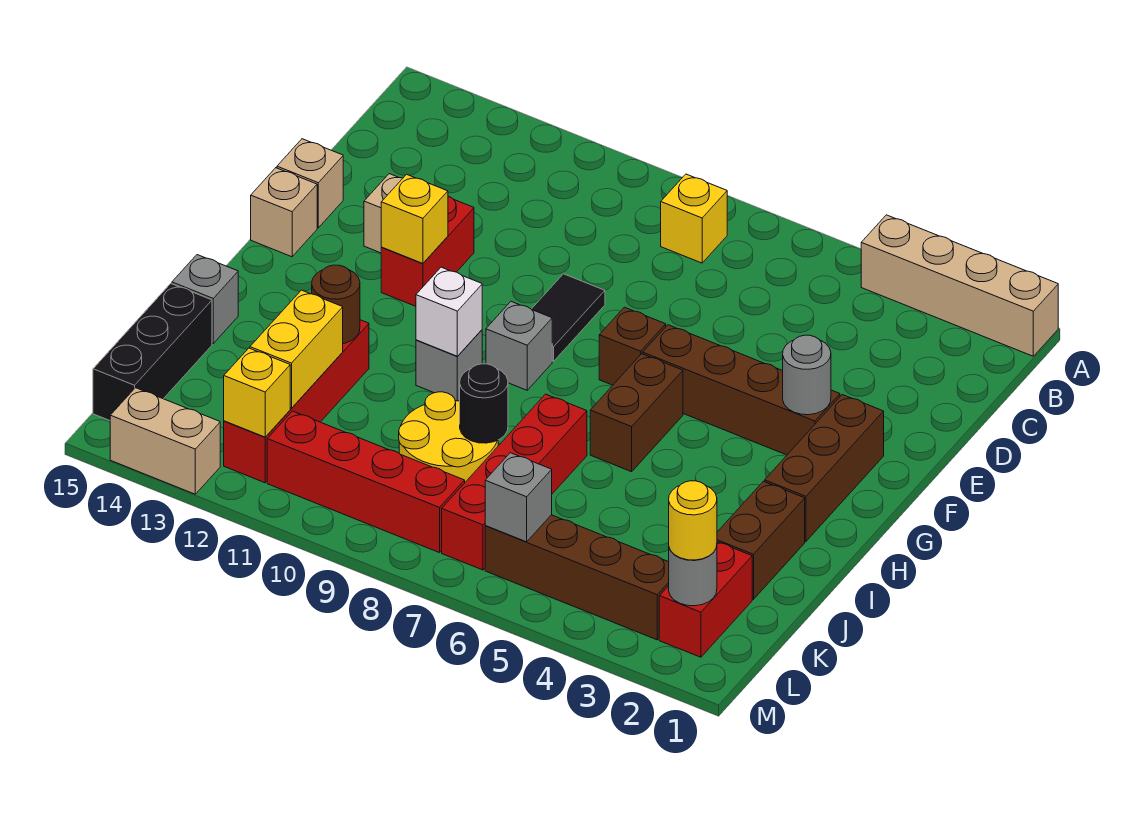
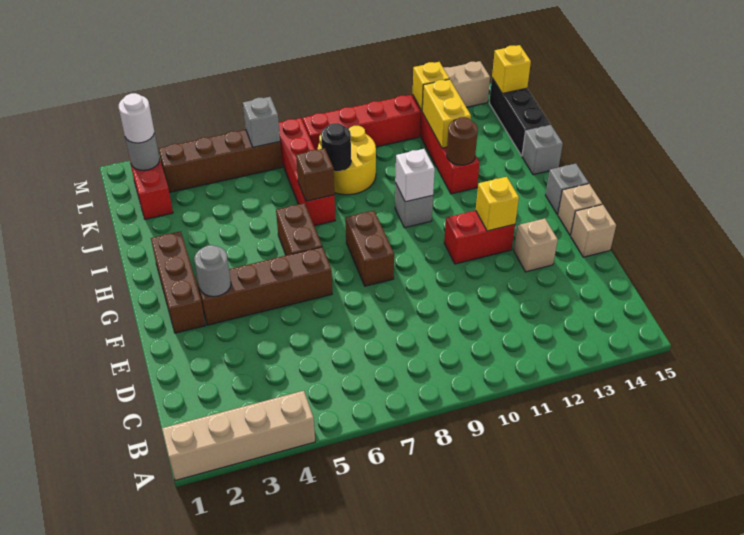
yellow brick B8 level 1 -> yellow brick L15 level 2
black tile E9:F9 level 1 -> none
red brick E12:F12 level 1 -> red brick F11:F12 level 1
brown brick F7 level 1 -> brown brick I7 level 2
grey brick G9 level 1 -> grey brick G15 level 1
brown brick I2:J2 level 1 -> brown brick F8:G8 level 1
yellow round brick L2 level 3 -> white round brick L2 level 3

